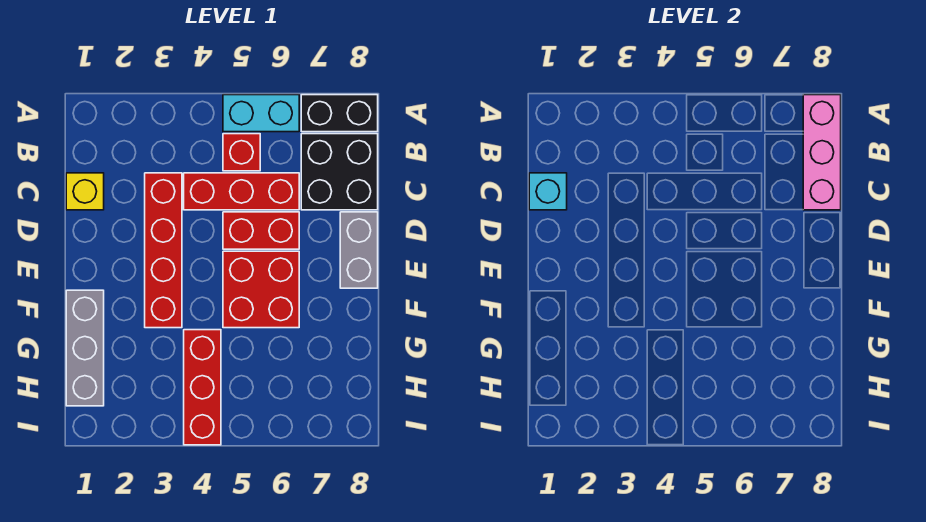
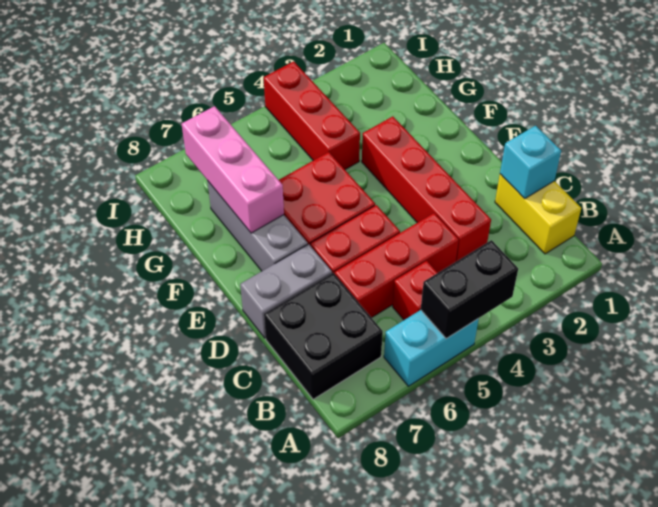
black brick A7:A8 level 1 -> black brick A4:A5 level 2
pink brick A8:C8 level 2 -> pink brick F7:H7 level 2
yellow brick C1 level 1 -> yellow brick B1:C1 level 1
grey brick D8:E8 level 1 -> grey brick D7:D8 level 1
grey brick F1:H1 level 1 -> grey brick E7:G7 level 1

